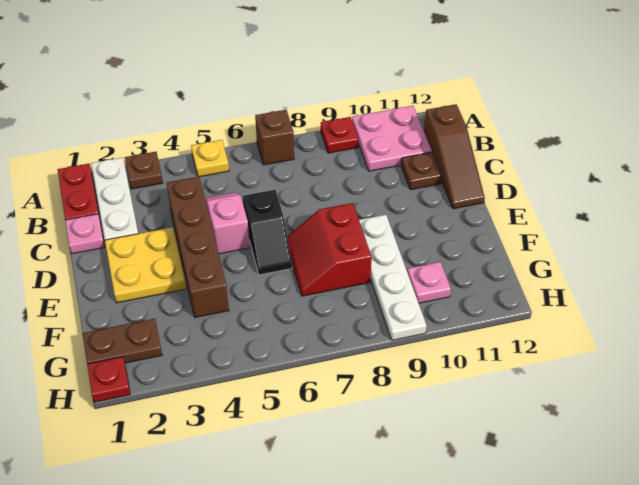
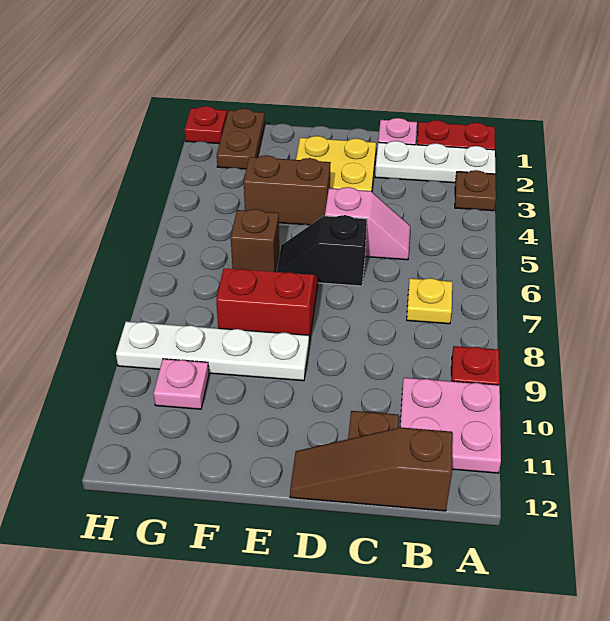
yellow plate A5 level 1 -> yellow plate B7 level 1
brown brick A7 level 1 -> brown brick F6 level 1
brown brick C4:F4 level 1 -> brown brick E4:F4 level 1

